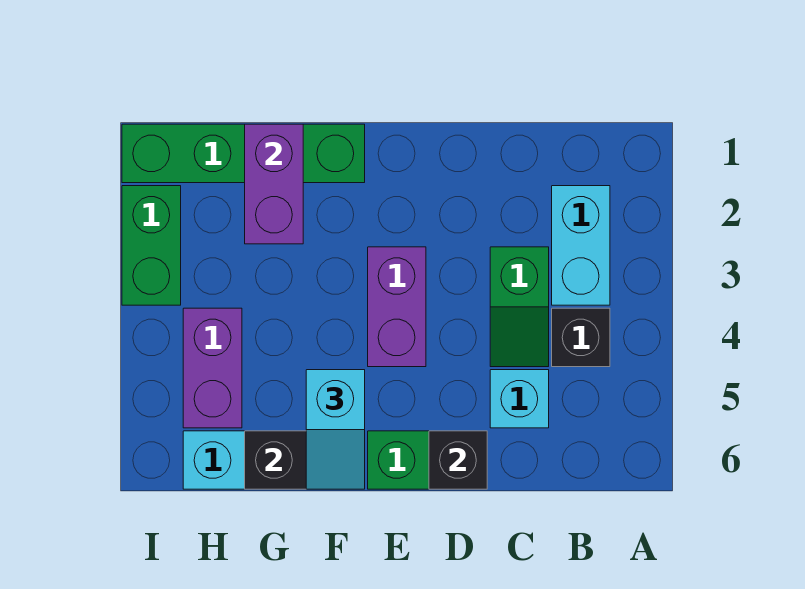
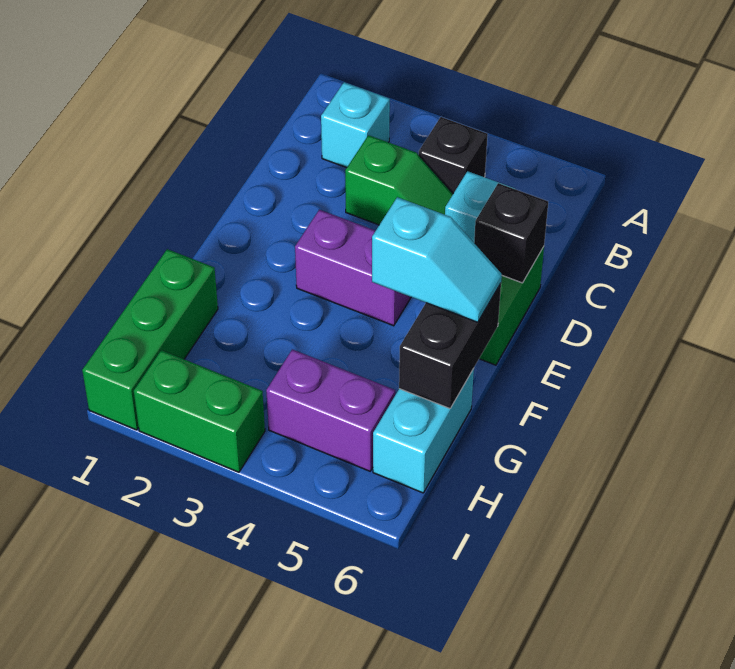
cyan brick B2:B3 level 1 -> cyan brick B2 level 1
green brick F1:I1 level 1 -> green brick G1:I1 level 1
purple brick G1:G2 level 2 -> none

